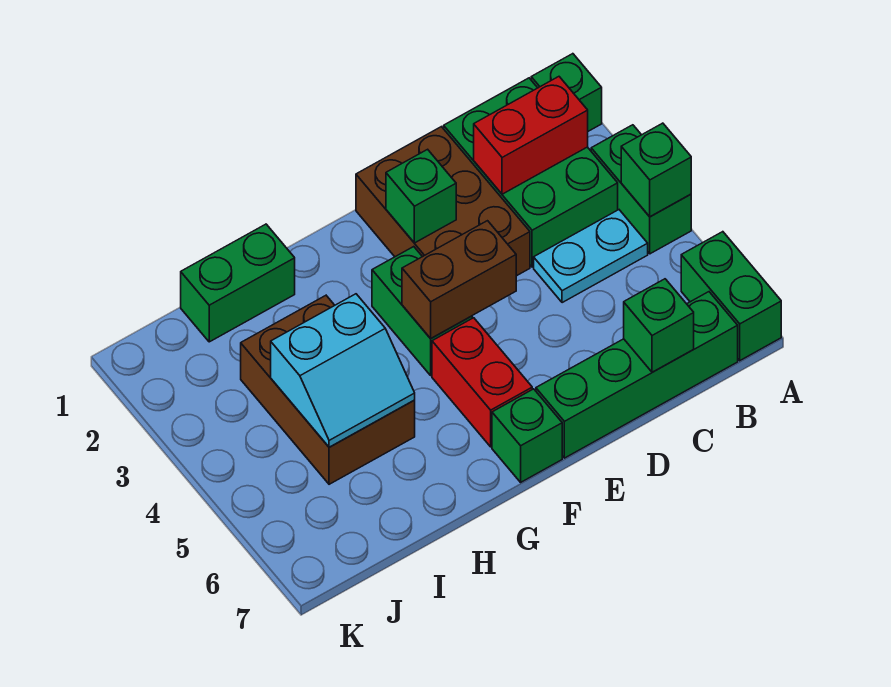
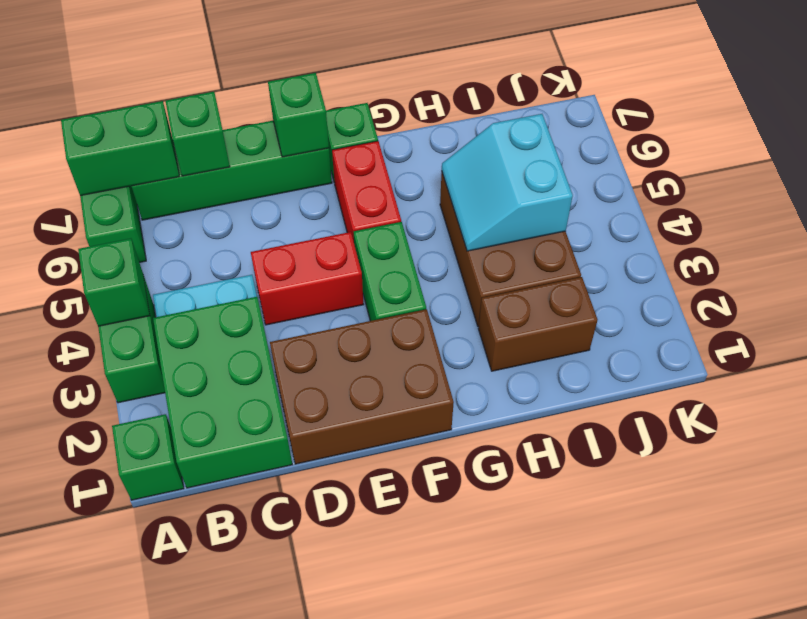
red brick B2:C2 level 2 -> red brick D4:E4 level 1
brown brick D1:E3 level 1 -> brown brick D1:F2 level 1
green brick E2 level 2 -> green brick E7 level 2
brown brick E4:F4 level 2 -> brown brick H2:I2 level 1
green brick H1:I1 level 1 -> green brick A7:B7 level 2
cyan slope H4:I5 level 2 top 4 -> cyan slope H4:I5 level 2 top I

